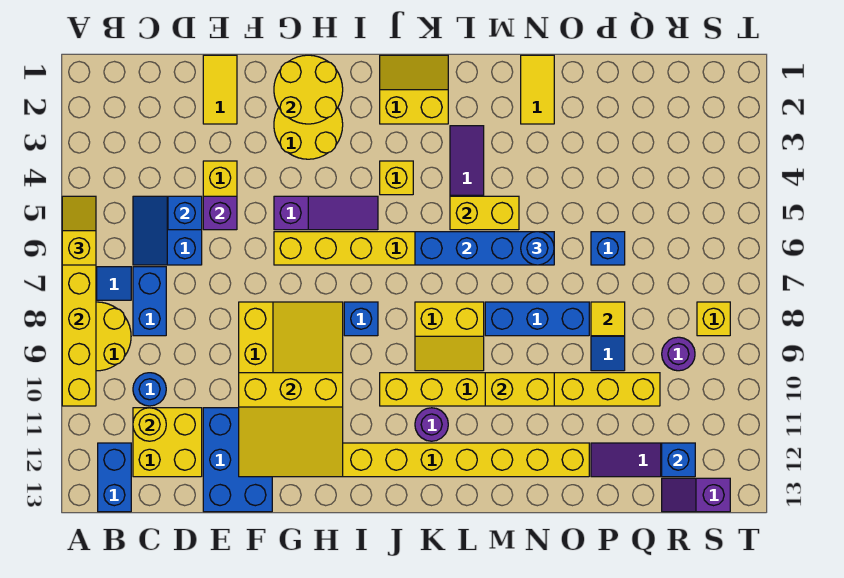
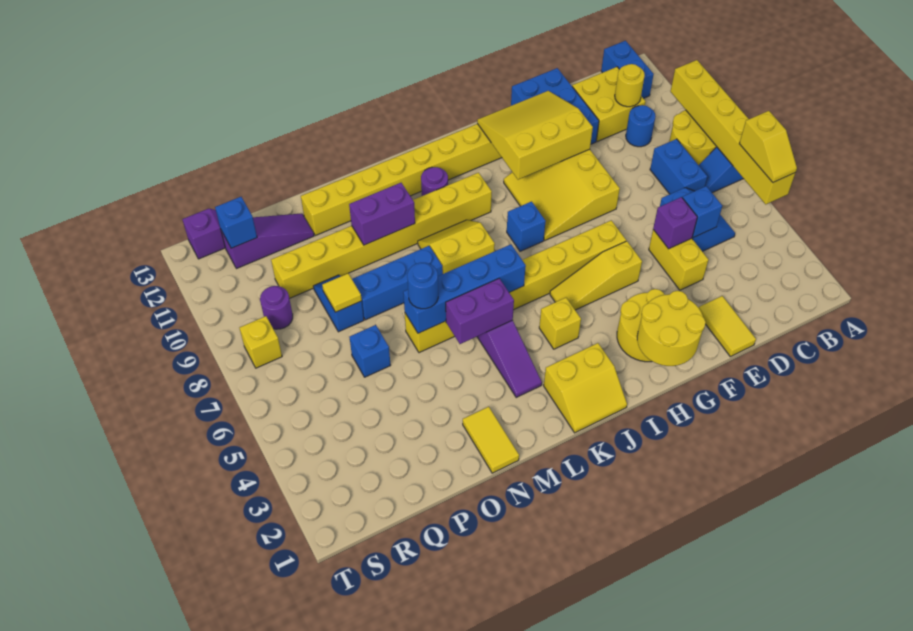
purple slope G5:I5 level 1 top G -> yellow slope G5:I5 level 1 top G
yellow brick L5:M5 level 2 -> purple brick L5:M5 level 2
yellow brick M10:N10 level 2 -> purple brick M10:N10 level 2

